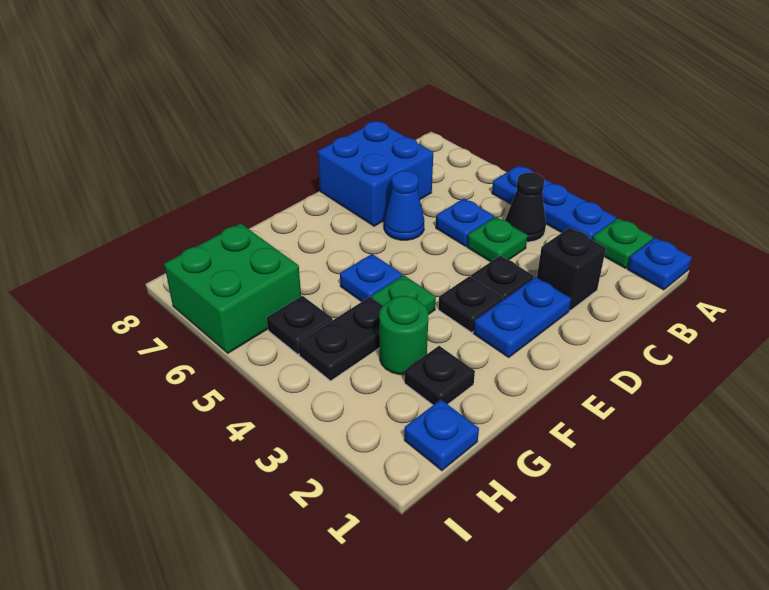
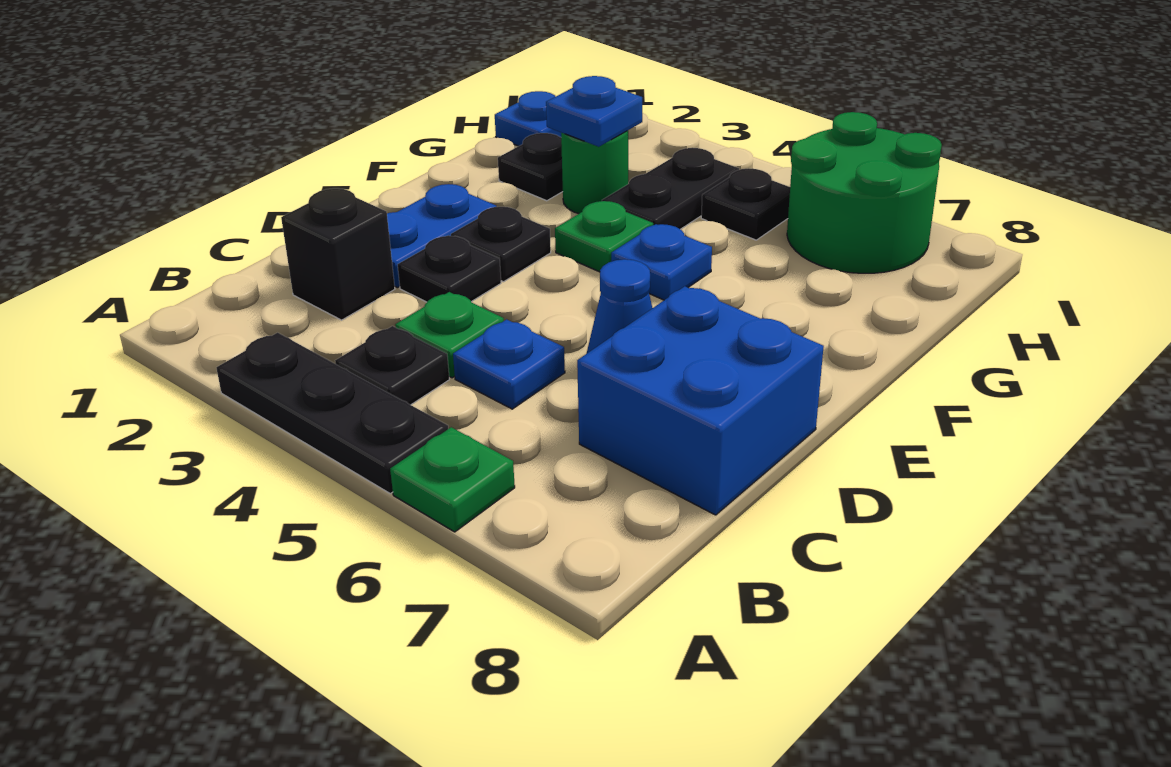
blue plate A1 level 1 -> blue plate G3 level 2
green plate A2 level 1 -> green plate A6 level 1
blue plate A3:A5 level 1 -> black plate A3:A5 level 1
black cone B4 level 1 -> black plate B4 level 1
green brick H6:I7 level 1 -> green round brick H6:I7 level 1

